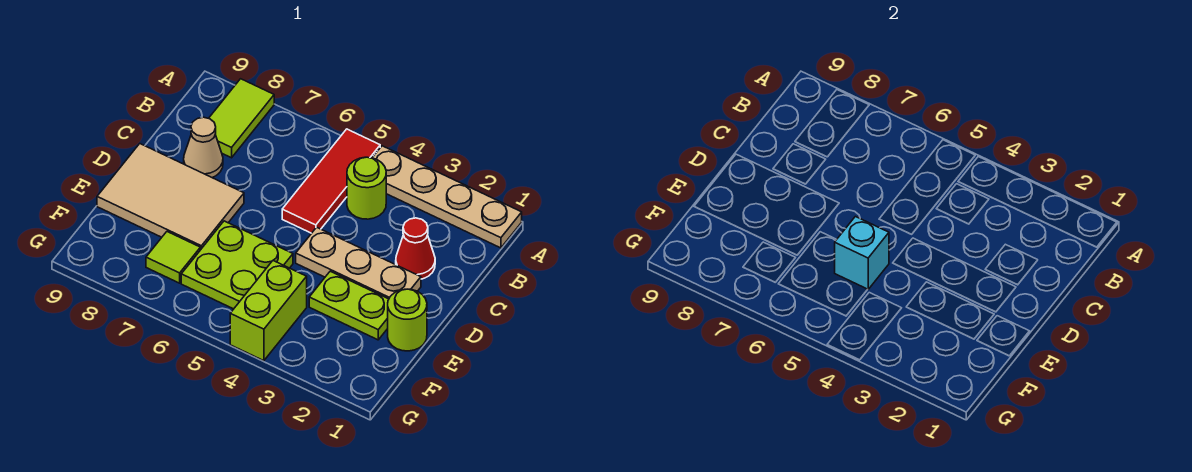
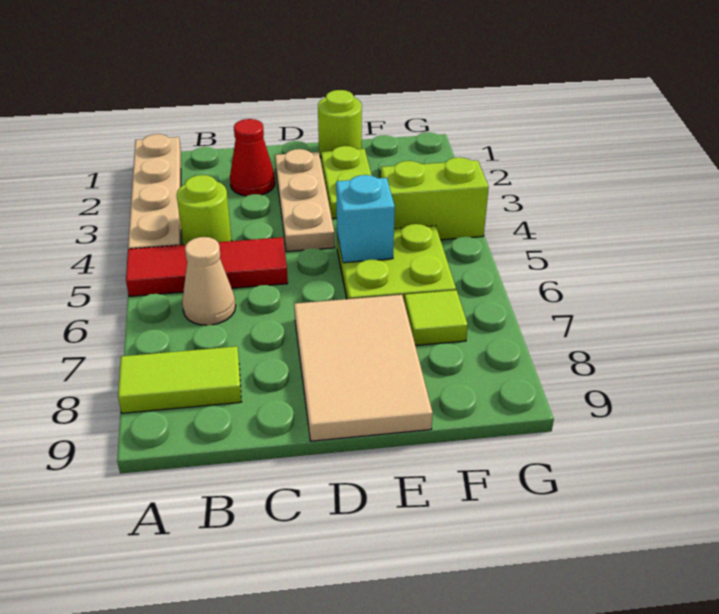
tan cone C8 level 1 -> tan cone B6 level 1

